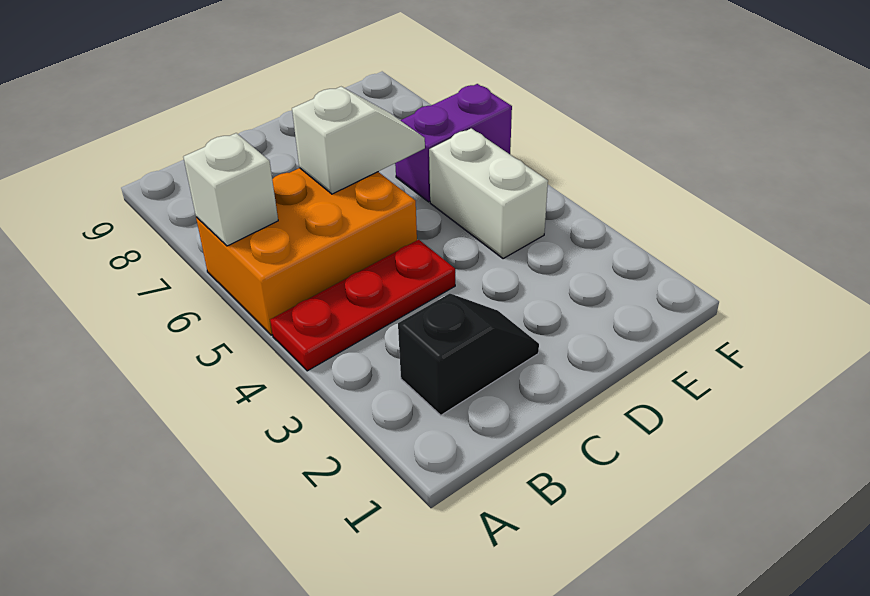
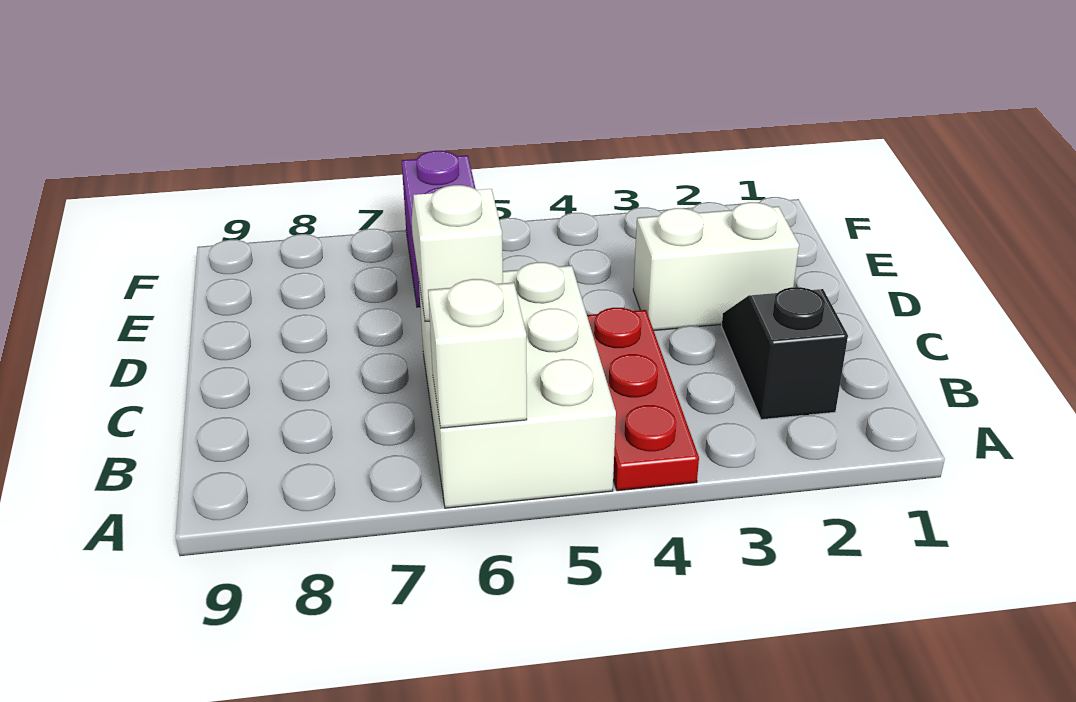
orange brick A5:C6 level 1 -> white brick A5:C6 level 1
white brick E4:E5 level 1 -> white brick D2:D3 level 1

